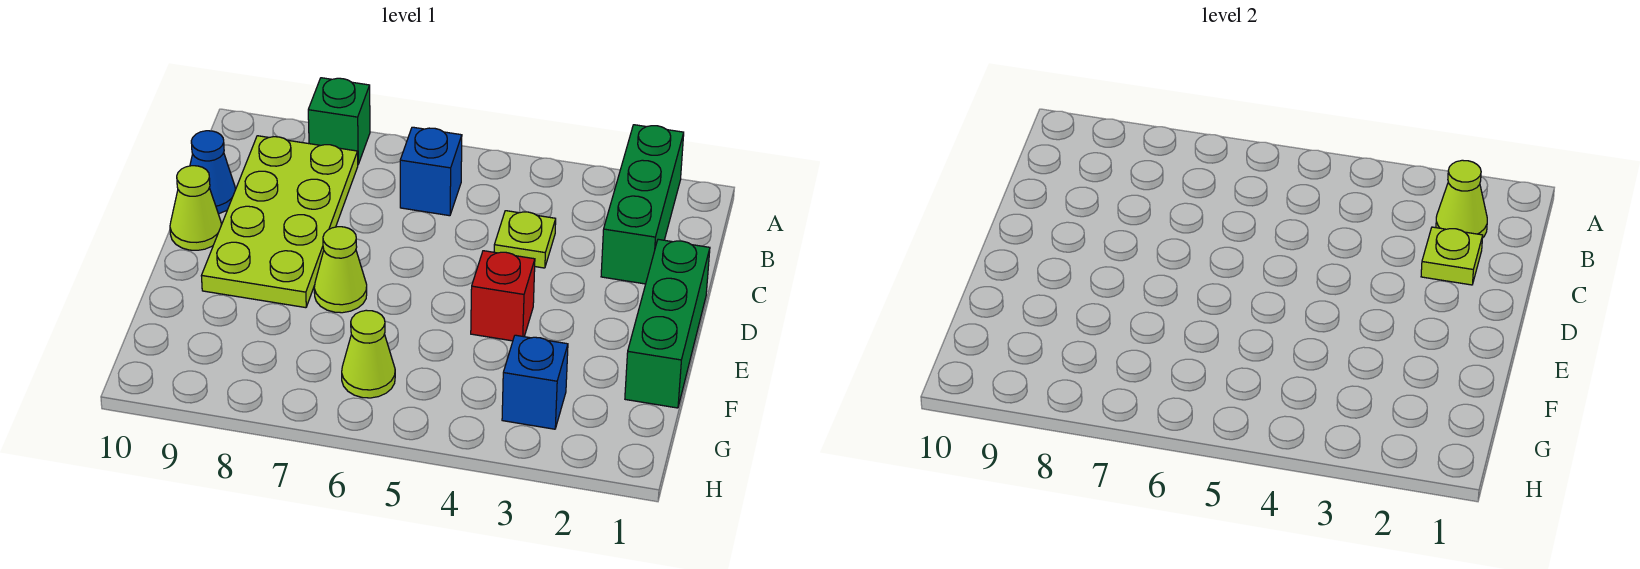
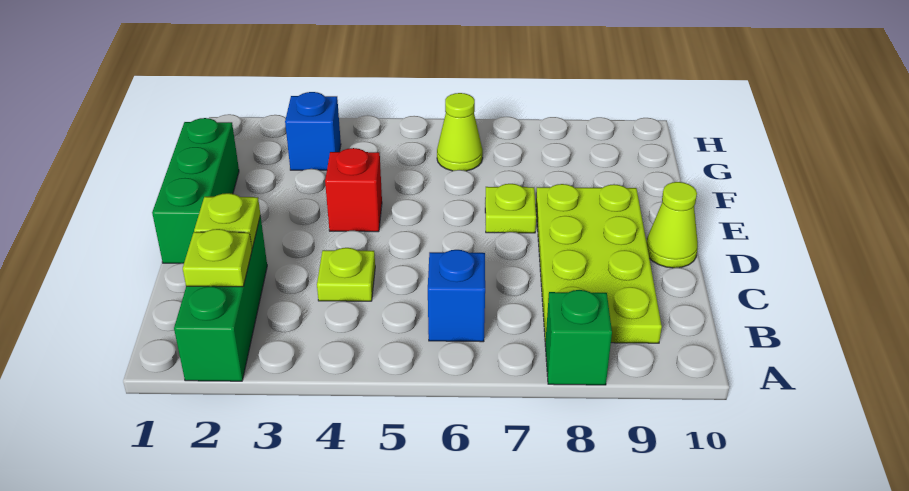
lime cone B2 level 2 -> lime plate B2 level 2
blue cone C10 level 1 -> none
lime cone E7 level 1 -> lime plate E7 level 1

